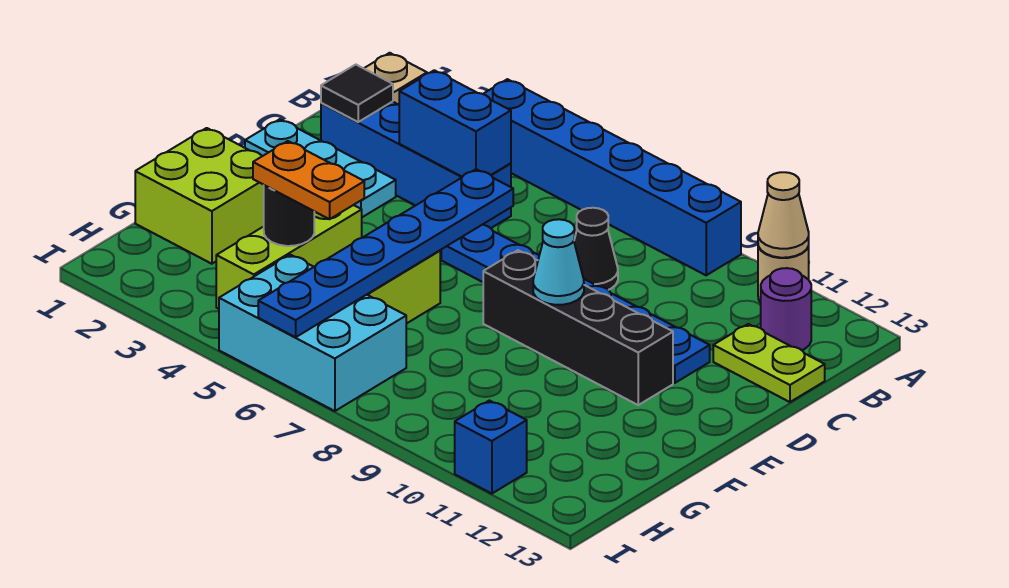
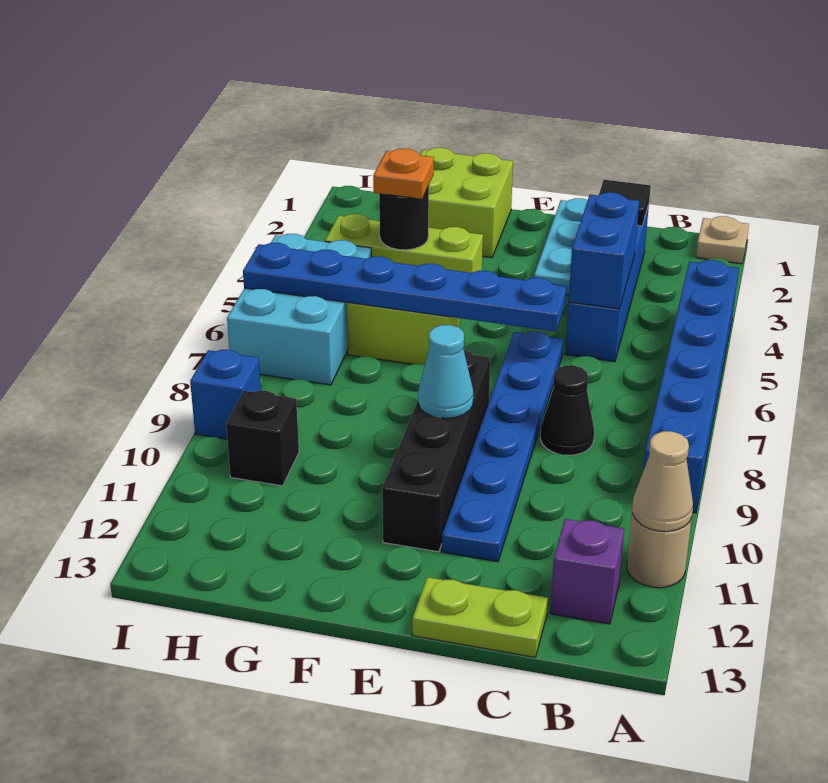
purple round brick B12 level 1 -> purple brick B12 level 1
lime plate C12:C13 level 1 -> lime plate C13:D13 level 1
orange plate G4:G5 level 3 -> orange plate G4 level 3
none -> black brick H10 level 1
blue brick I11 level 1 -> blue brick I9 level 1

